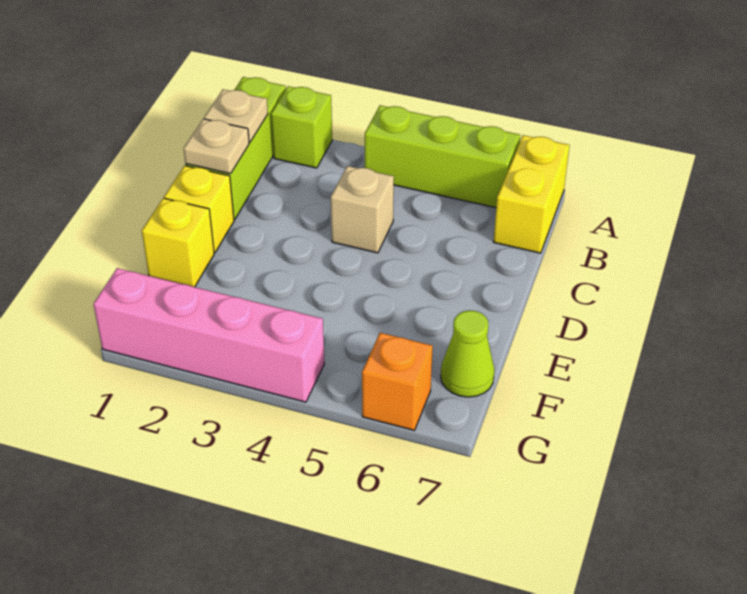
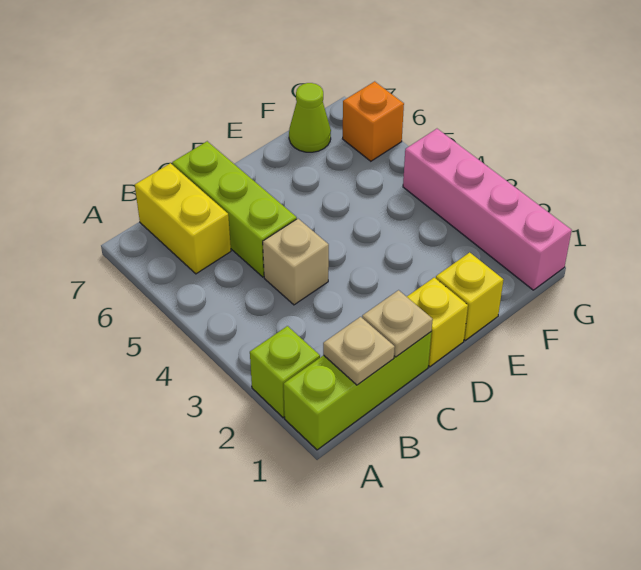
lime brick A4:A6 level 1 -> lime brick C5:C7 level 1
yellow brick A7:B7 level 1 -> yellow brick B6:B7 level 1

